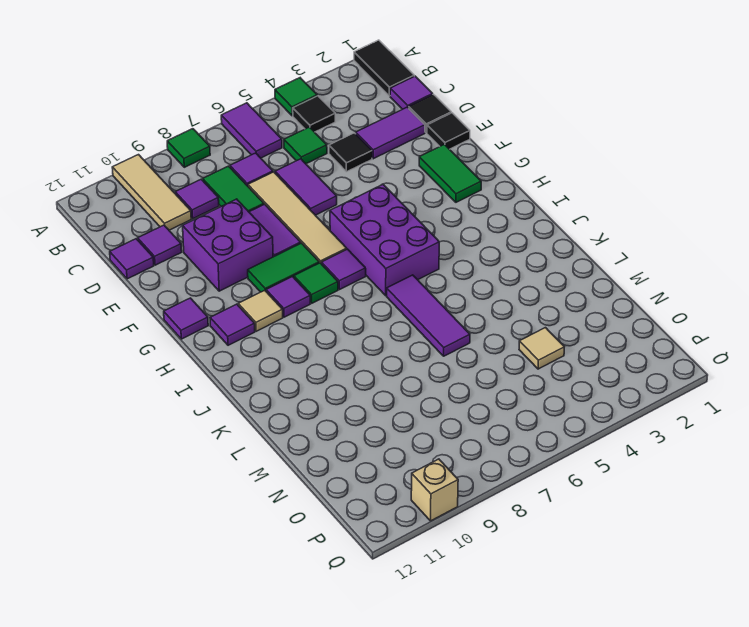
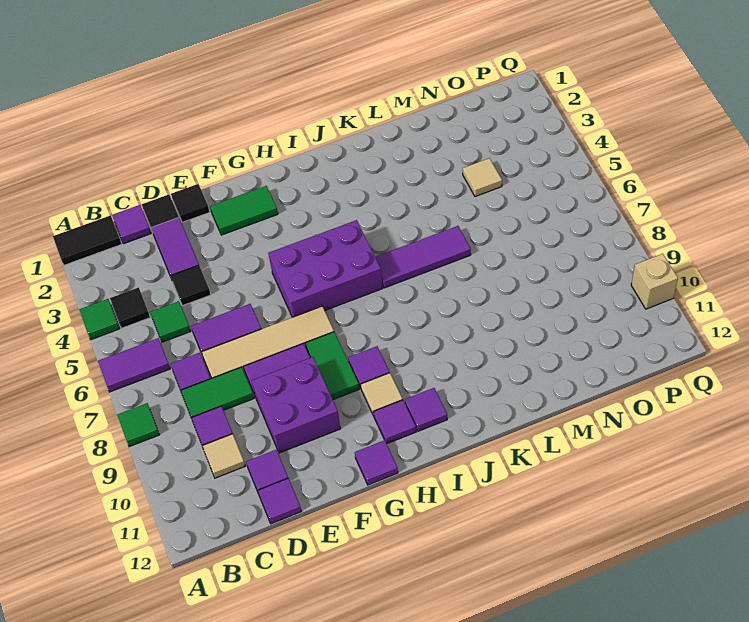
tan tile A10:C10 level 1 -> tan tile C10 level 1
purple tile H7 level 1 -> purple tile I11 level 1
green tile H8 level 1 -> none

